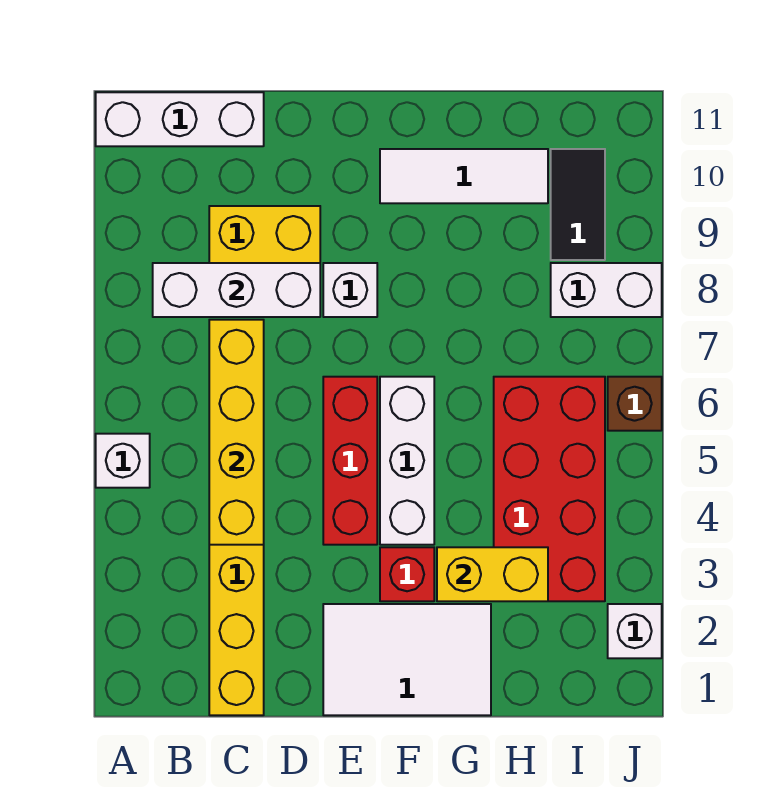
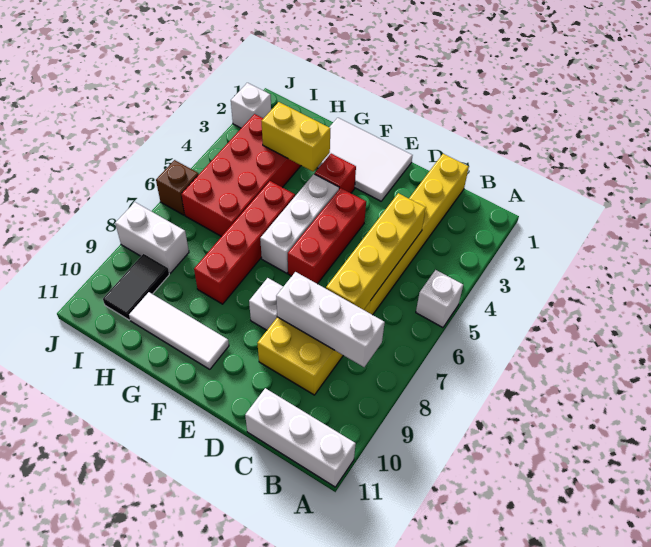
none -> red brick G5:G8 level 1

